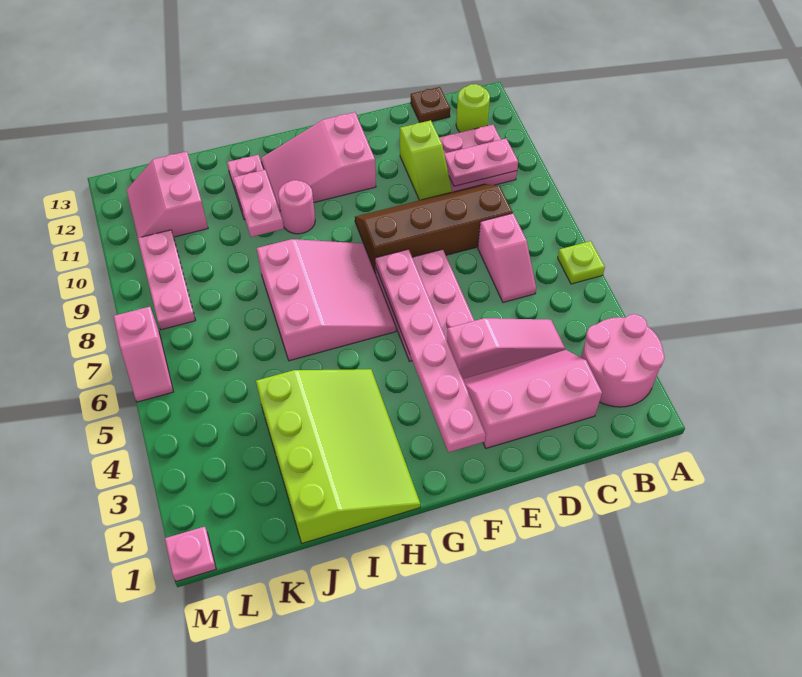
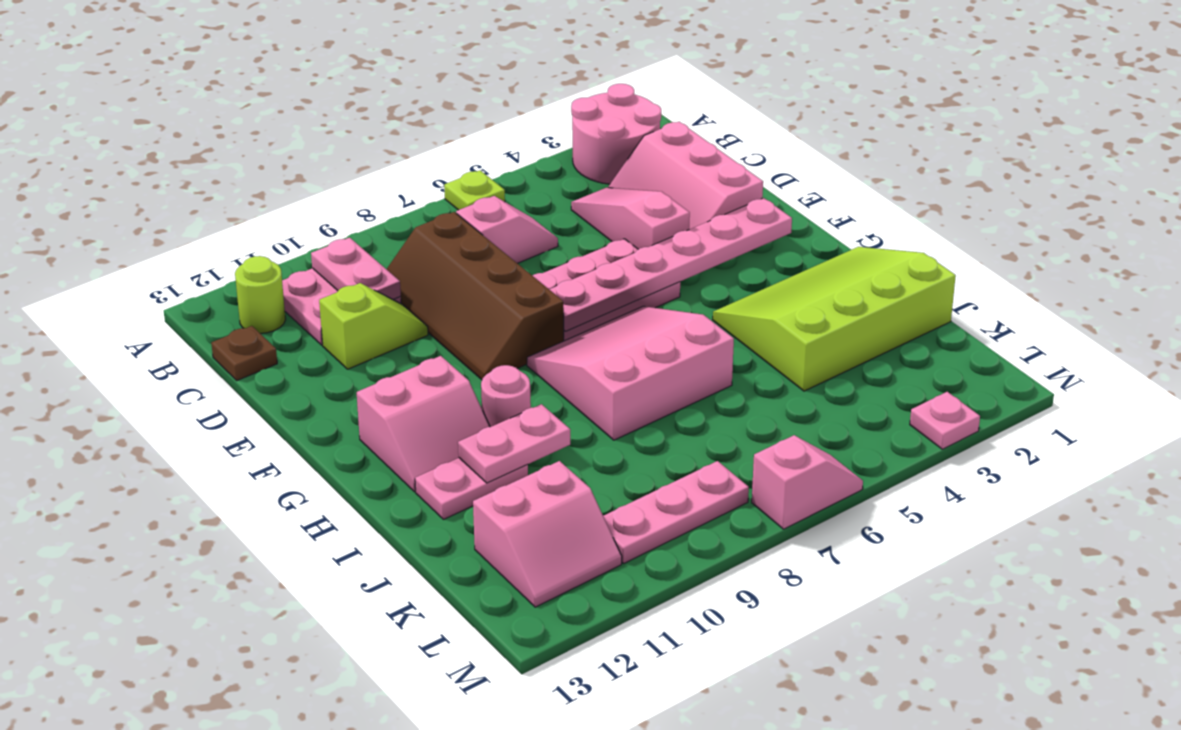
pink slope F11:H12 level 1 top F -> pink slope G11:H12 level 1 top G
pink plate M1 level 1 -> pink plate M3 level 1

